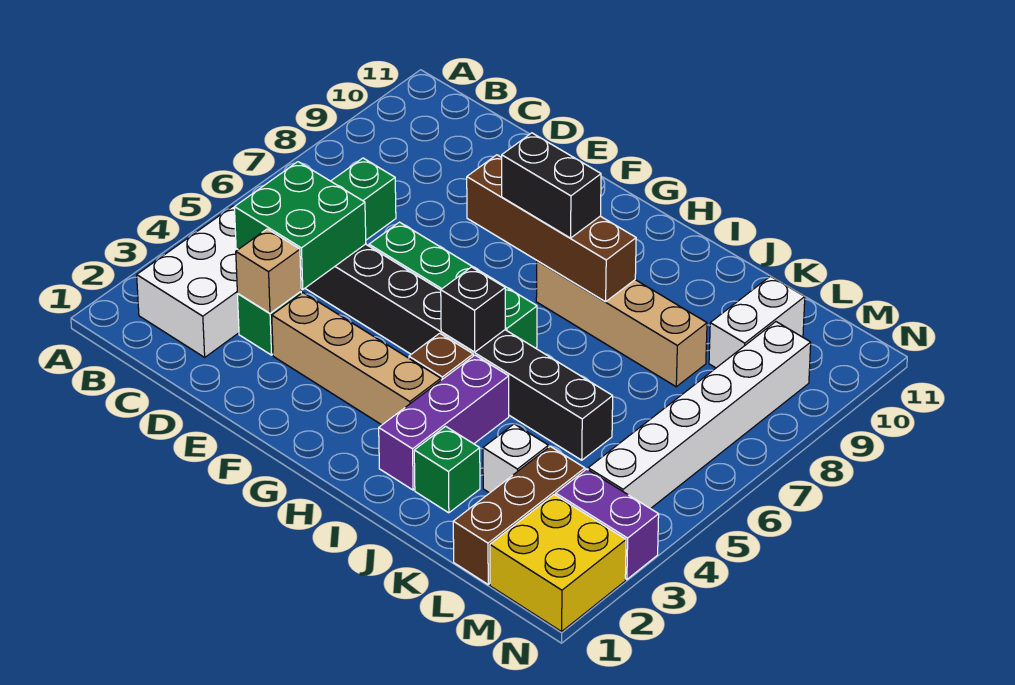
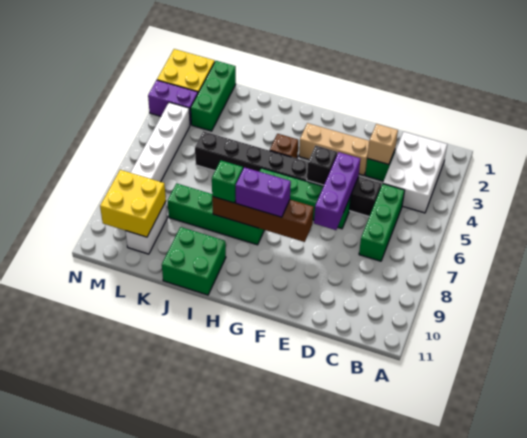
green brick C4:D5 level 2 -> green brick I10:J11 level 1
tan brick E3:H3 level 1 -> tan brick E3:G3 level 1
black brick G8:H8 level 3 -> purple brick G8:H8 level 3
black brick H5 level 2 -> black brick F5 level 2
tan brick H8:K8 level 1 -> green brick H8:K8 level 1
purple brick I2:I4 level 1 -> purple brick E5:E7 level 2
green brick J2 level 1 -> green brick I8 level 3
white brick K3 level 1 -> none
brown brick L1:L3 level 1 -> green brick L1:L3 level 1
none -> yellow brick L9:M10 level 2

